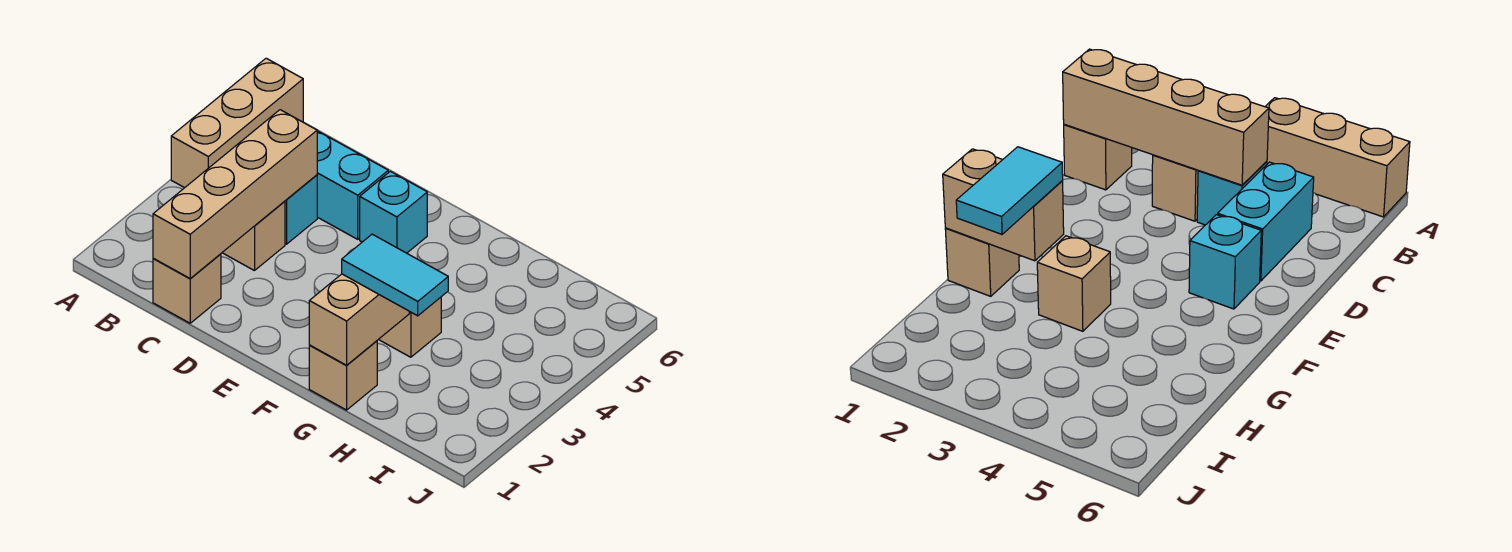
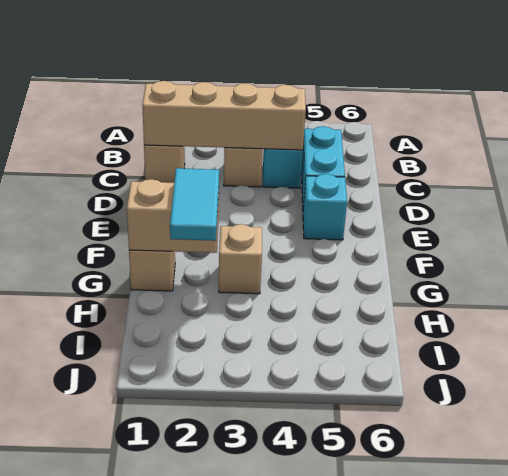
tan brick A4:A6 level 1 -> none

